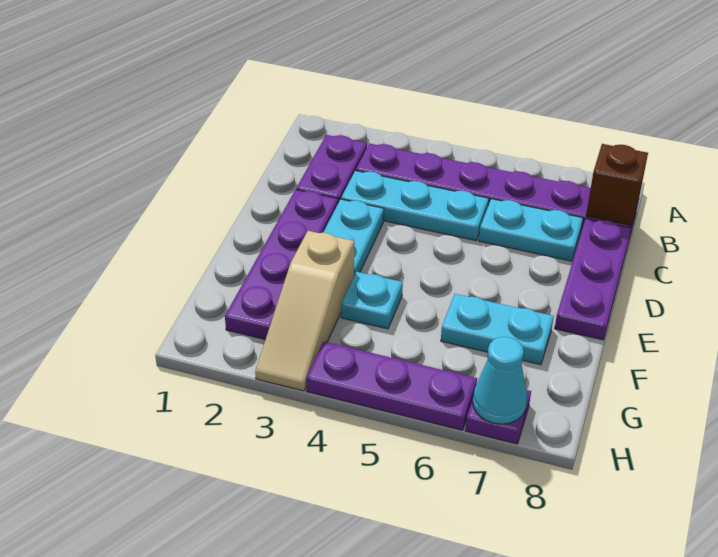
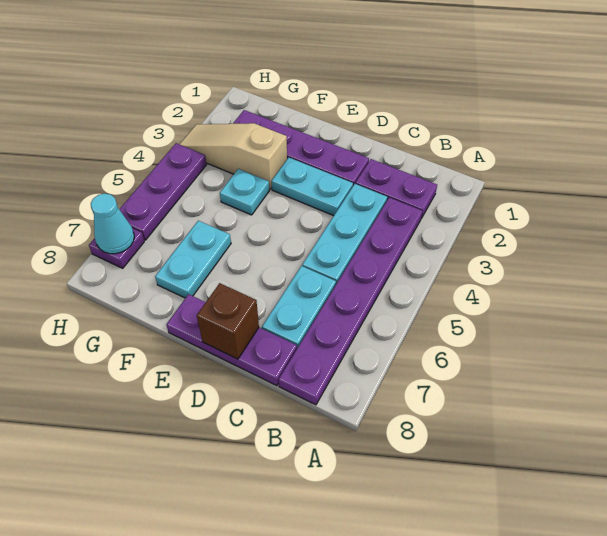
brown brick B8 level 2 -> brown brick D8 level 2

